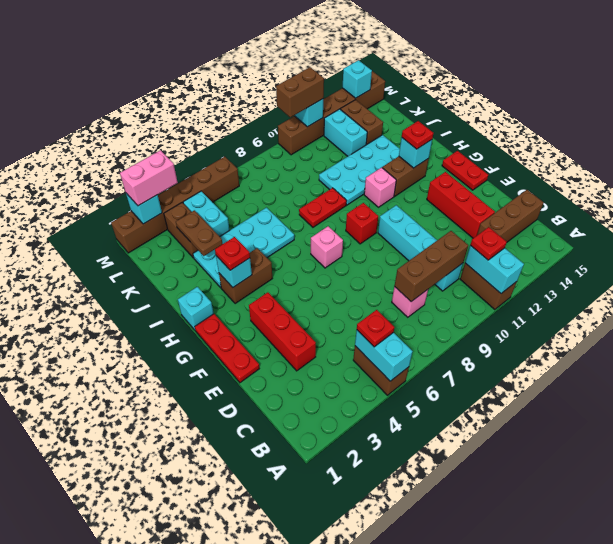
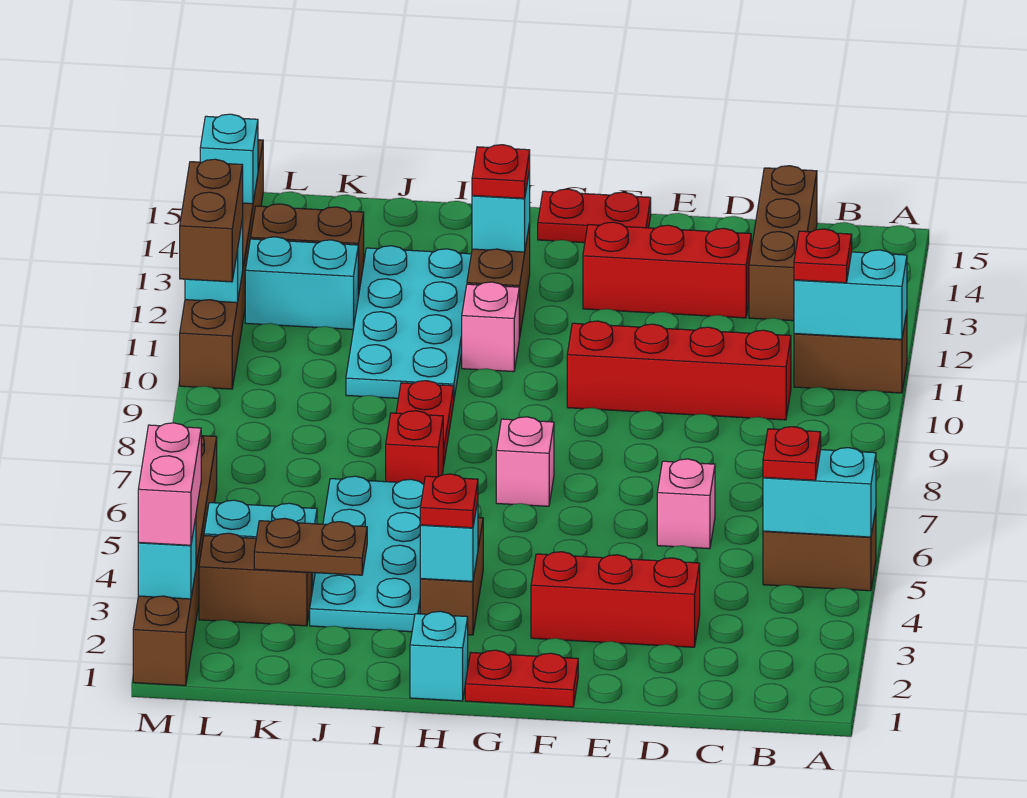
pink brick C8 level 1 -> pink brick D6 level 1
brown brick C8:C10 level 2 -> none
cyan brick C10:F10 level 1 -> red brick C10:F10 level 1
red plate E1:G1 level 1 -> red plate F1:G1 level 1
red brick G9 level 1 -> red brick I7 level 1

